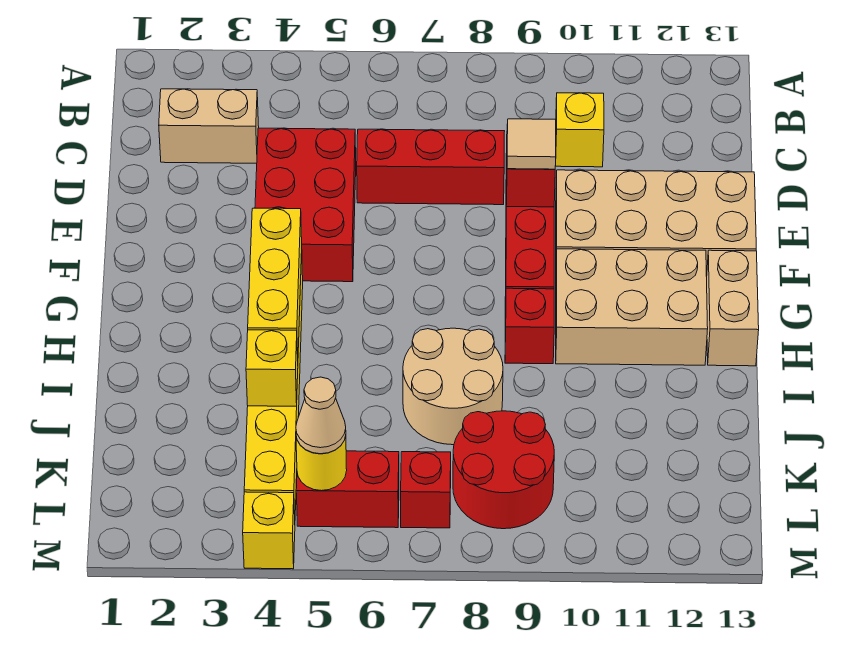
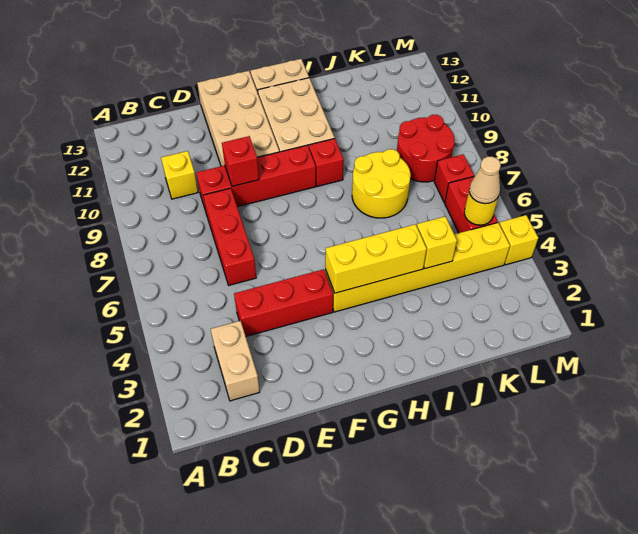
red brick D4:F5 level 1 -> red brick D4:F4 level 1
tan tile E9 level 3 -> none
tan round brick I7:J8 level 1 -> yellow round brick I7:J8 level 1

